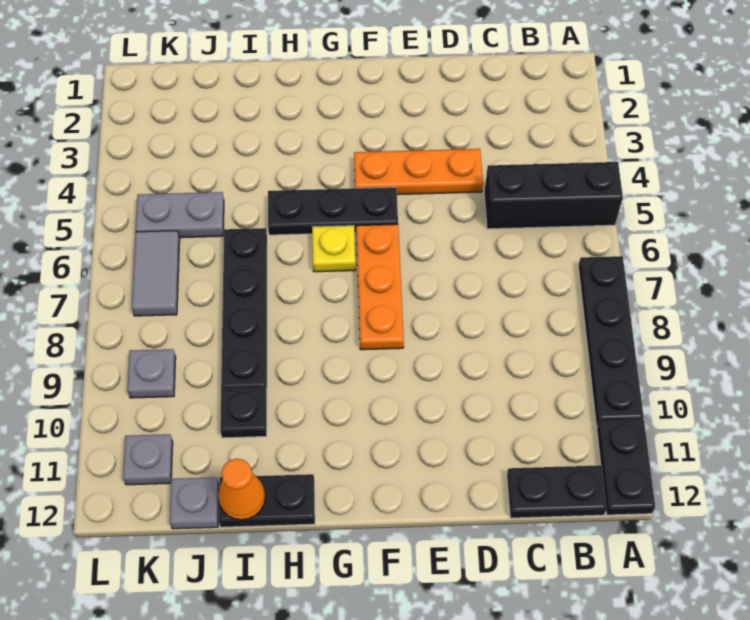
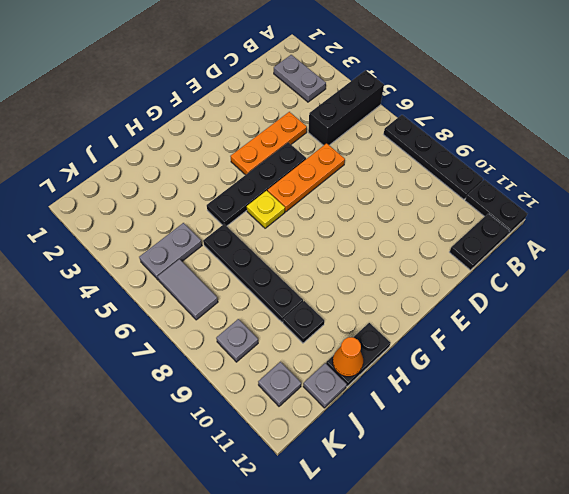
none -> grey plate B2:B3 level 1
black plate F5:H5 level 1 -> black plate E5:H5 level 1
orange plate F6:F8 level 1 -> orange plate D6:F6 level 1

